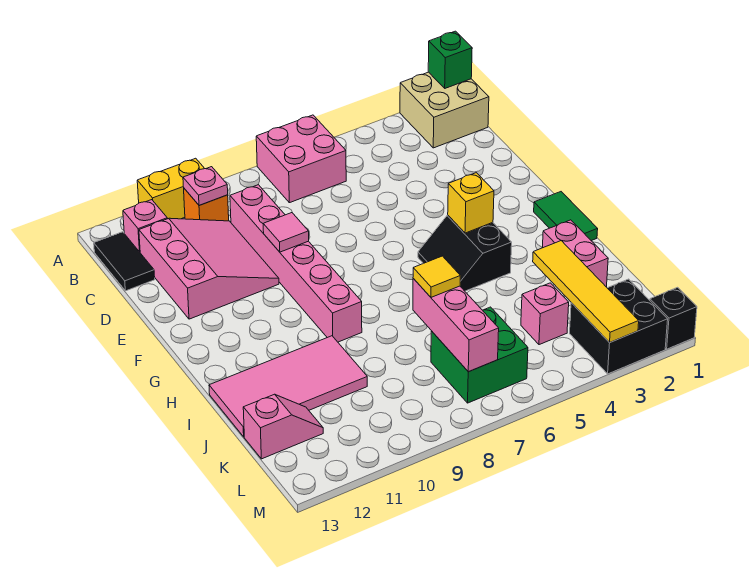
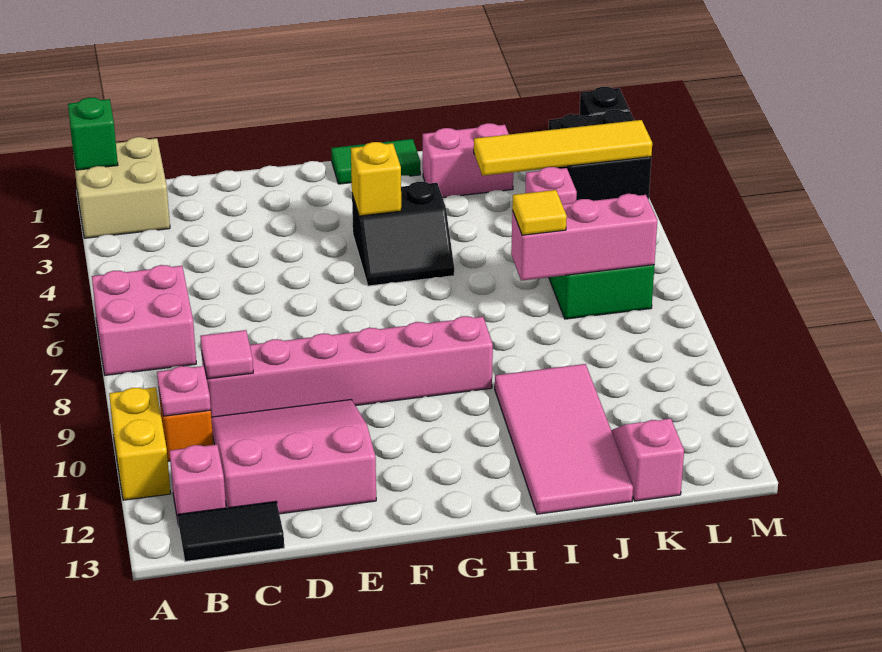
pink tile E9 level 2 -> pink tile C9 level 2

